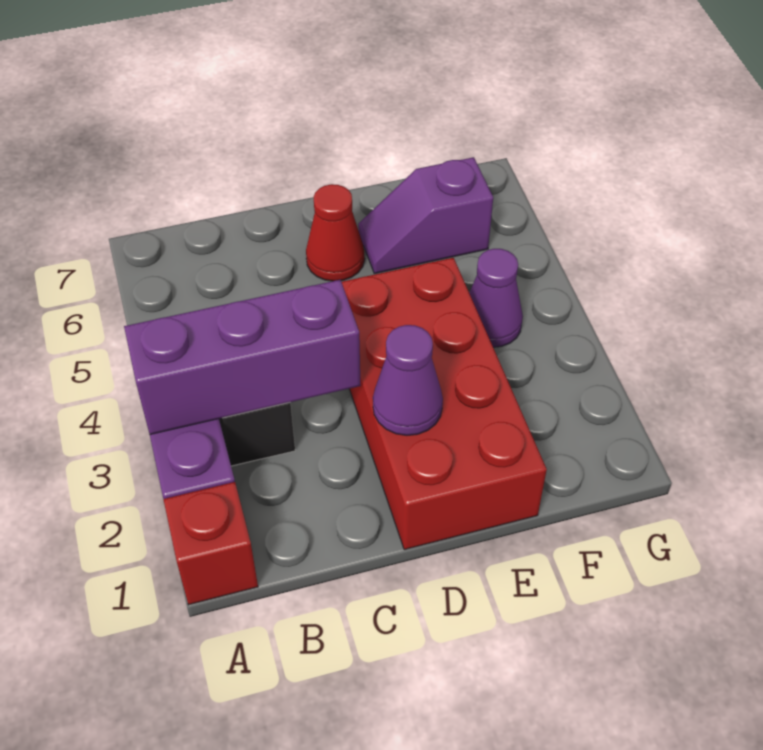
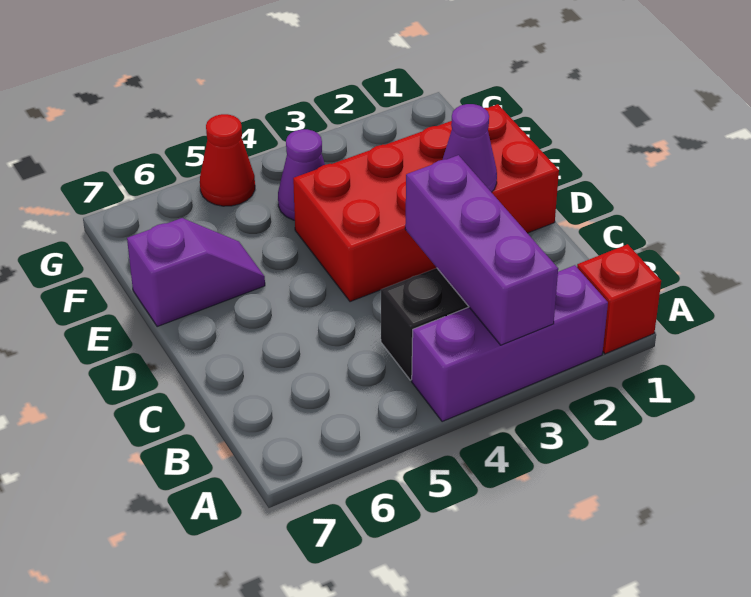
red cone D6 level 1 -> red cone G5 level 1
purple slope E6:F6 level 1 top F -> purple slope E6:E7 level 1 top 7

